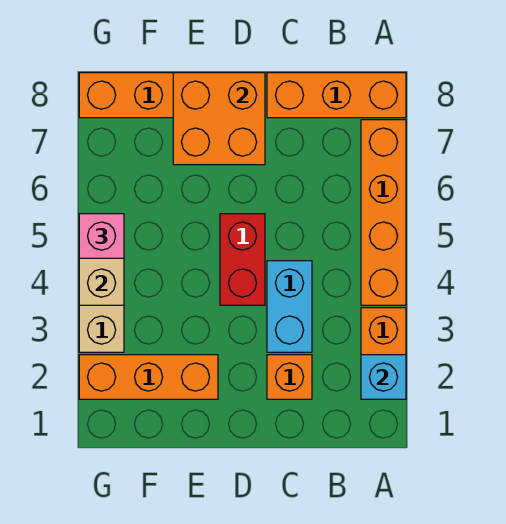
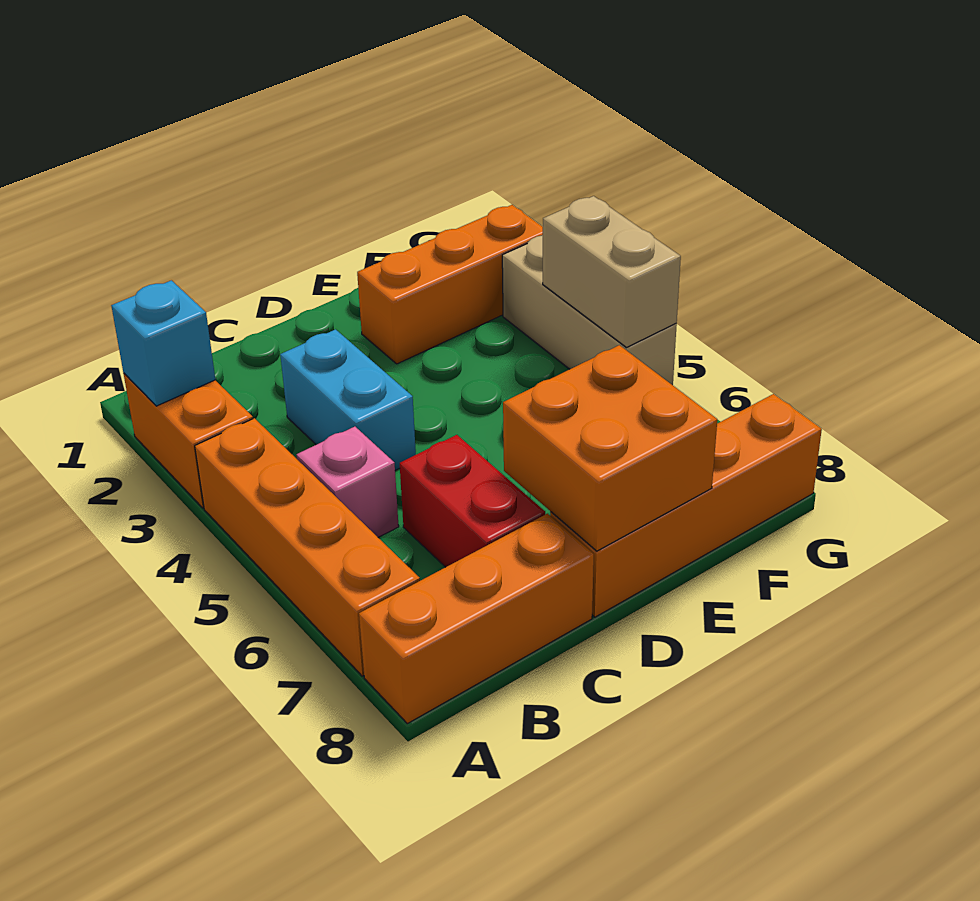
orange brick C2 level 1 -> none
red brick D4:D5 level 1 -> red brick C6:C7 level 1
pink brick G5 level 3 -> pink brick B5 level 1

